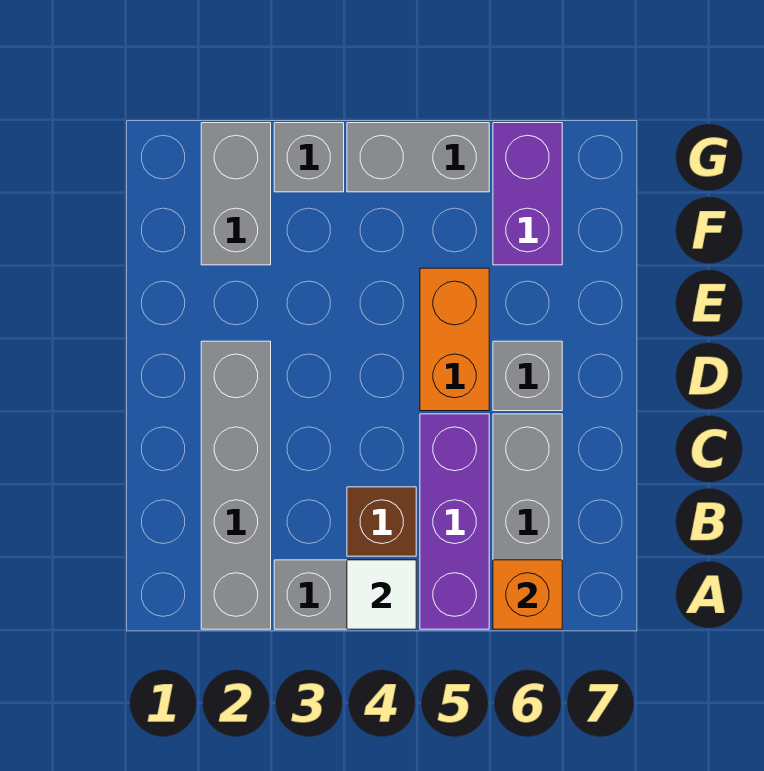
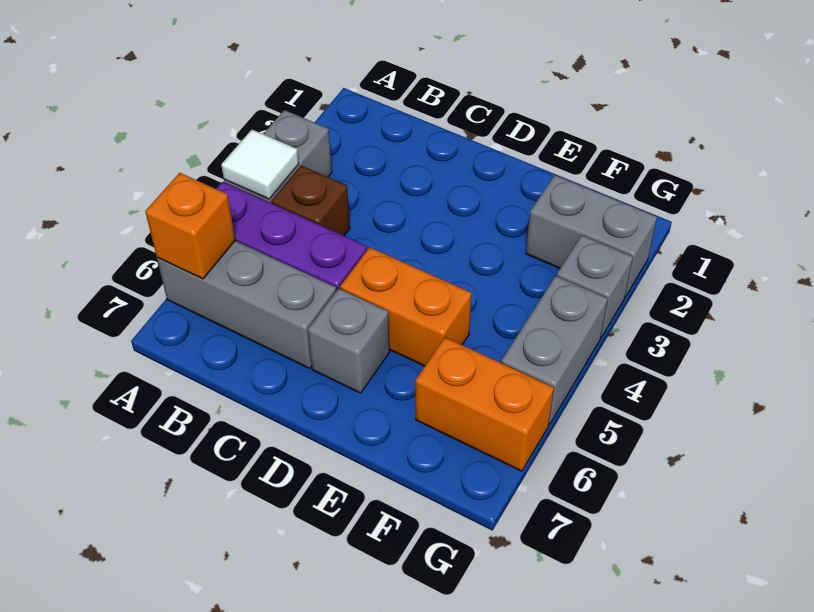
grey brick A2:D2 level 1 -> none
purple brick F6:G6 level 1 -> orange brick F6:G6 level 1

